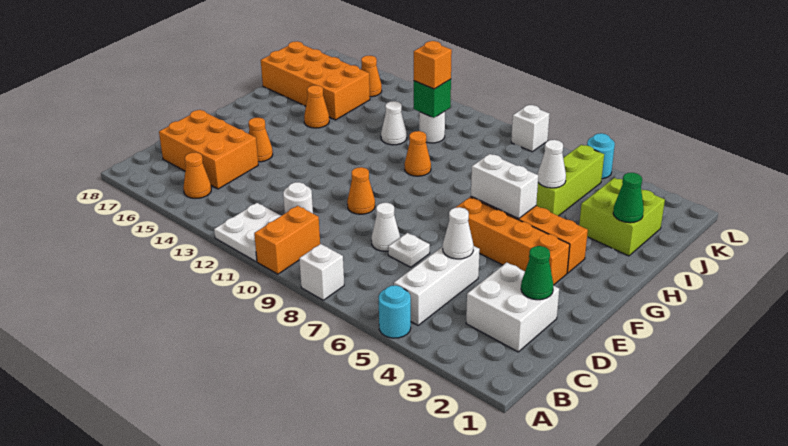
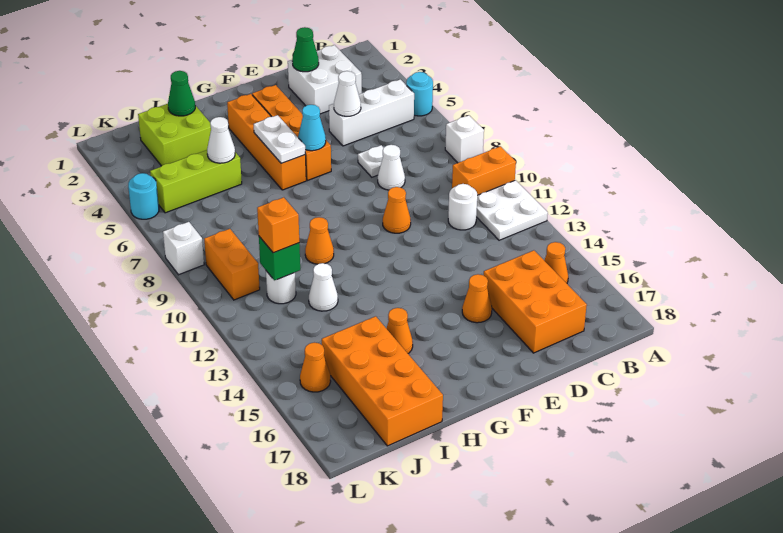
none -> cyan cone F6 level 2
white brick G5:G6 level 2 -> white plate G5:G6 level 2
none -> orange brick K9:K10 level 1

